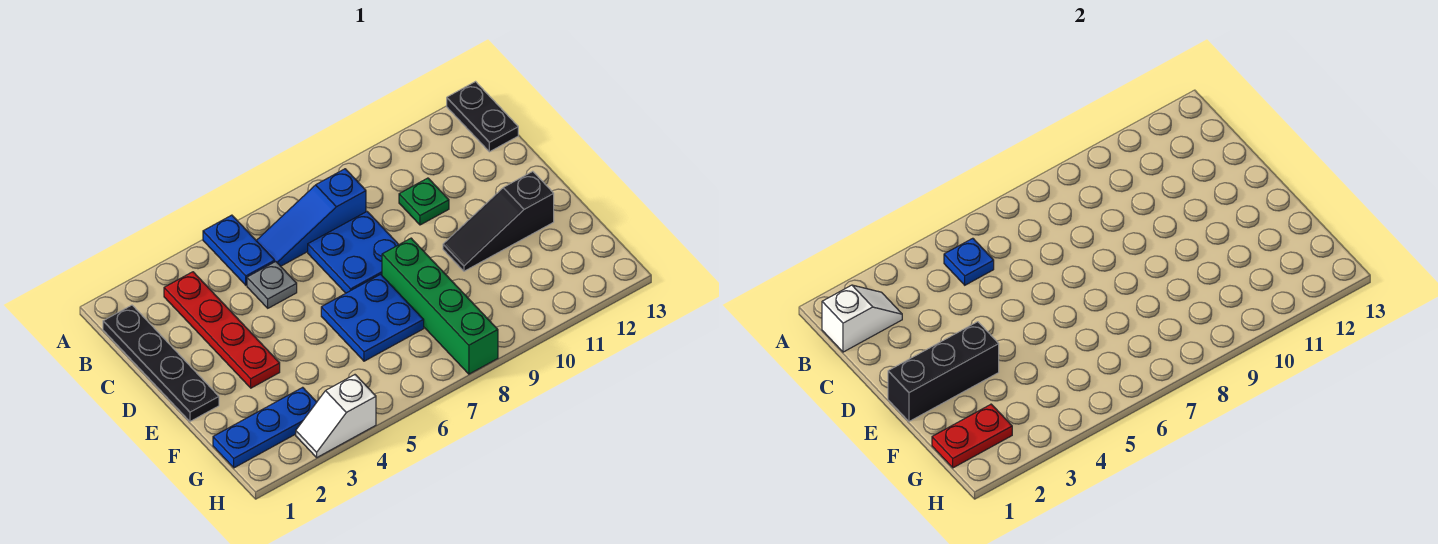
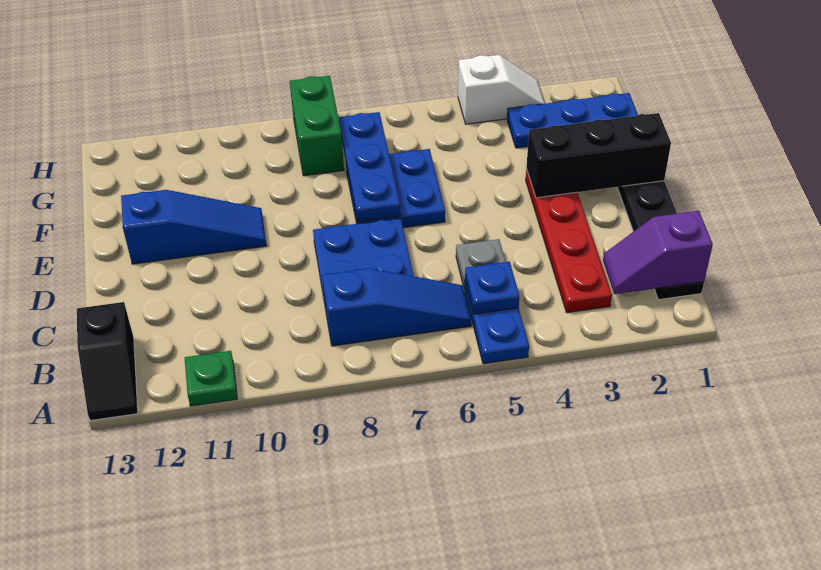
black plate A13:B13 level 1 -> black slope A13:B13 level 1 top B
white slope B1:B2 level 2 top 1 -> purple slope B1:B2 level 2 top 1
green plate C10 level 1 -> green plate A11 level 1
none -> blue plate E7:G7 level 2
green brick E8:H8 level 1 -> green brick G8:H8 level 1
black slope E10:E12 level 1 top 12 -> blue slope E10:E12 level 1 top 12
red plate G1:G2 level 2 -> none

